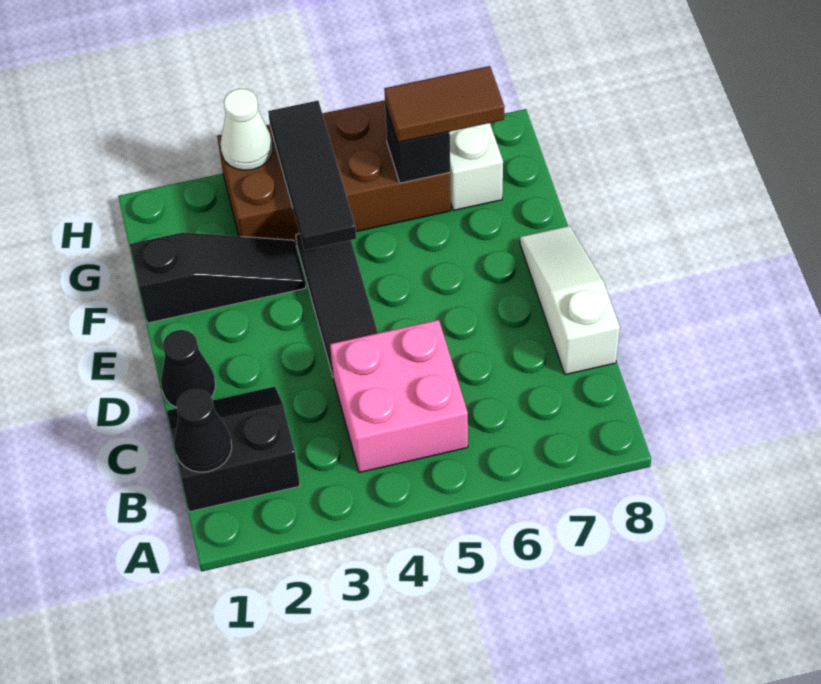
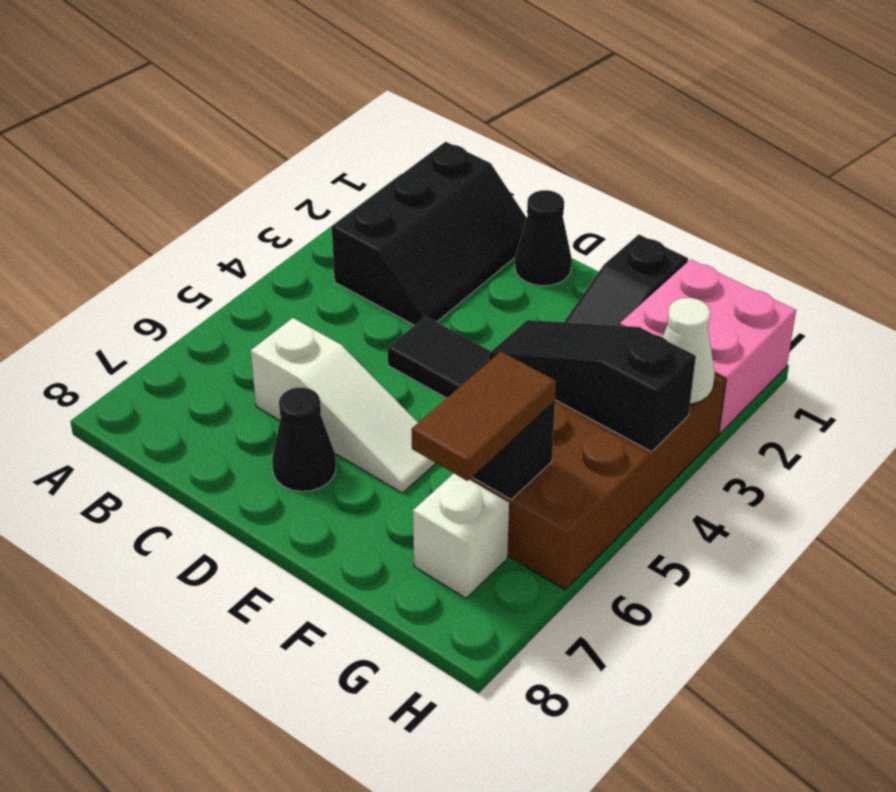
black slope B1:C2 level 1 top B -> black slope B1:C3 level 1 top B
black cone B1 level 2 -> black cone D7 level 1
pink brick B4:C5 level 1 -> pink brick G1:H2 level 1
white slope C8:E8 level 1 top C -> white slope C6:E6 level 1 top C
black tile F4:H4 level 2 -> black slope F4:H4 level 2 top H

